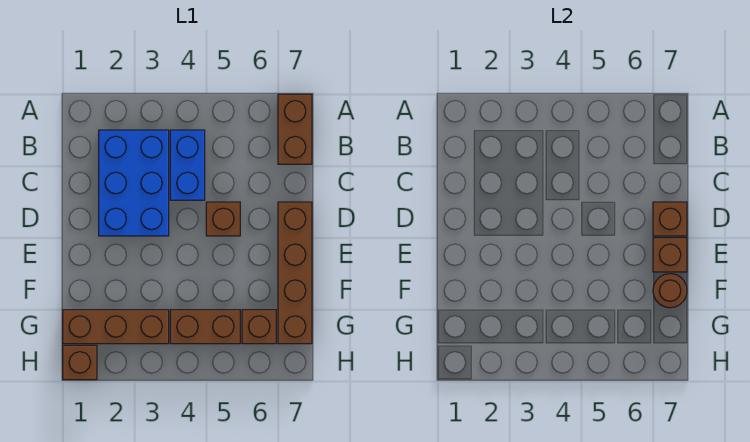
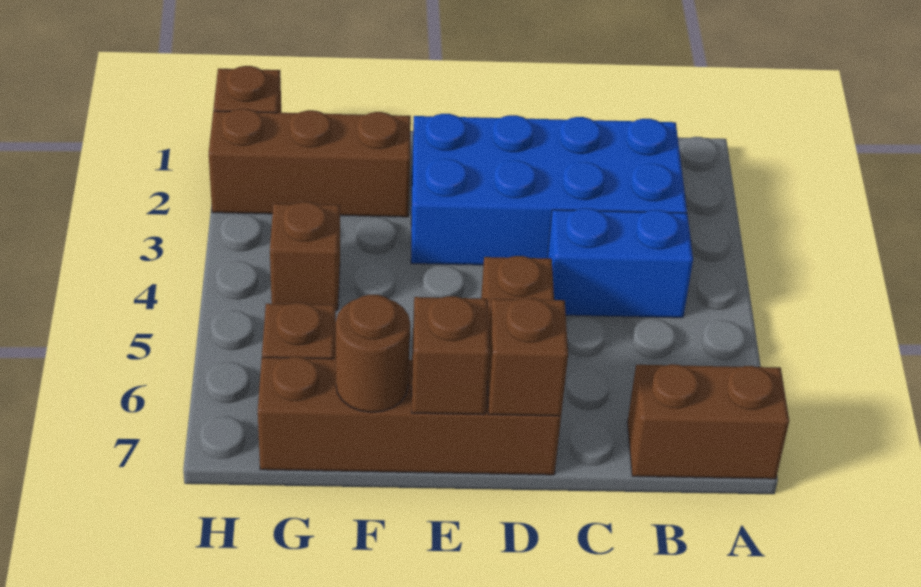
blue brick B2:D3 level 1 -> blue brick B2:E3 level 1
brown brick G1:G3 level 1 -> brown brick F2:H2 level 1
brown brick G4:G5 level 1 -> brown brick G4 level 1

